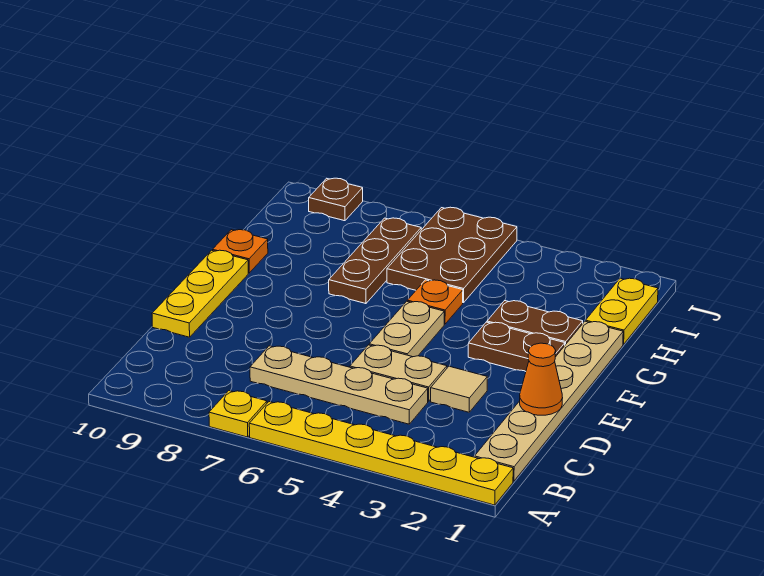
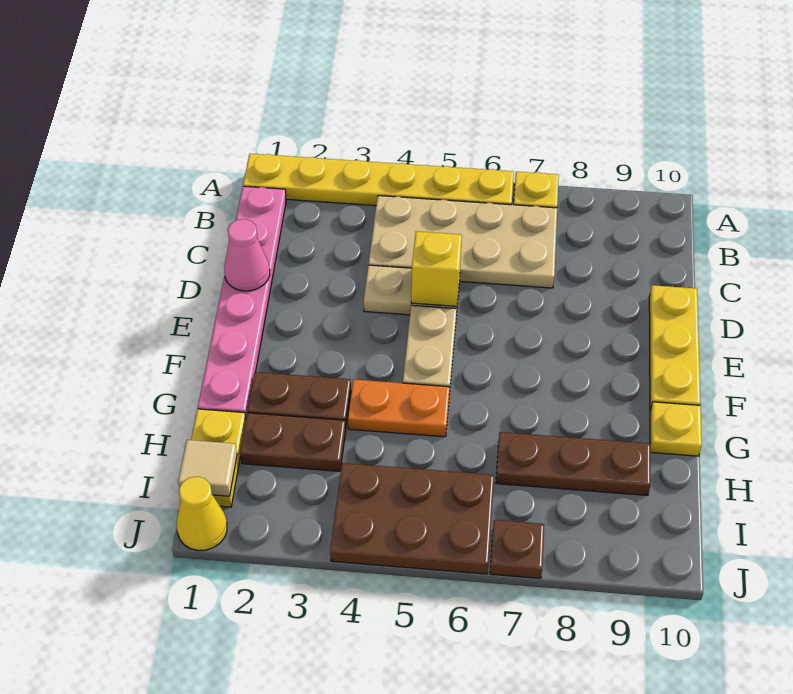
tan plate B1:G1 level 1 -> pink plate B1:G1 level 1
tan plate C4:C7 level 1 -> tan plate B4:C7 level 1
orange cone D1 level 2 -> pink cone D1 level 2
tan tile D3 level 1 -> tan tile I1 level 2
none -> yellow brick D5 level 2
brown plate F2:F3 level 1 -> brown plate H2:H3 level 1
orange plate G5 level 1 -> orange plate G4:G5 level 1
brown plate G7:I7 level 1 -> brown plate H7:H9 level 1
orange plate G10 level 1 -> yellow plate G10 level 1
brown plate H5:J6 level 1 -> brown plate I4:J6 level 1
none -> yellow cone J1 level 1
brown plate J9 level 1 -> brown plate J7 level 1

